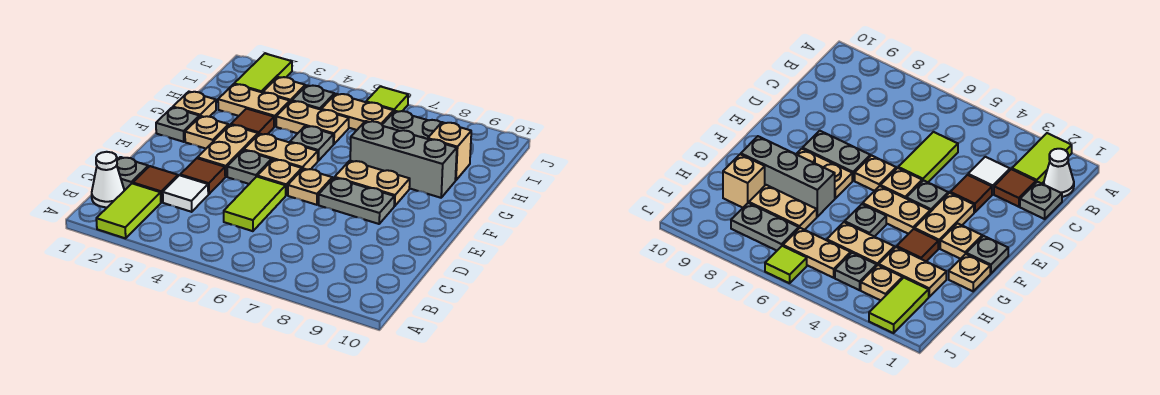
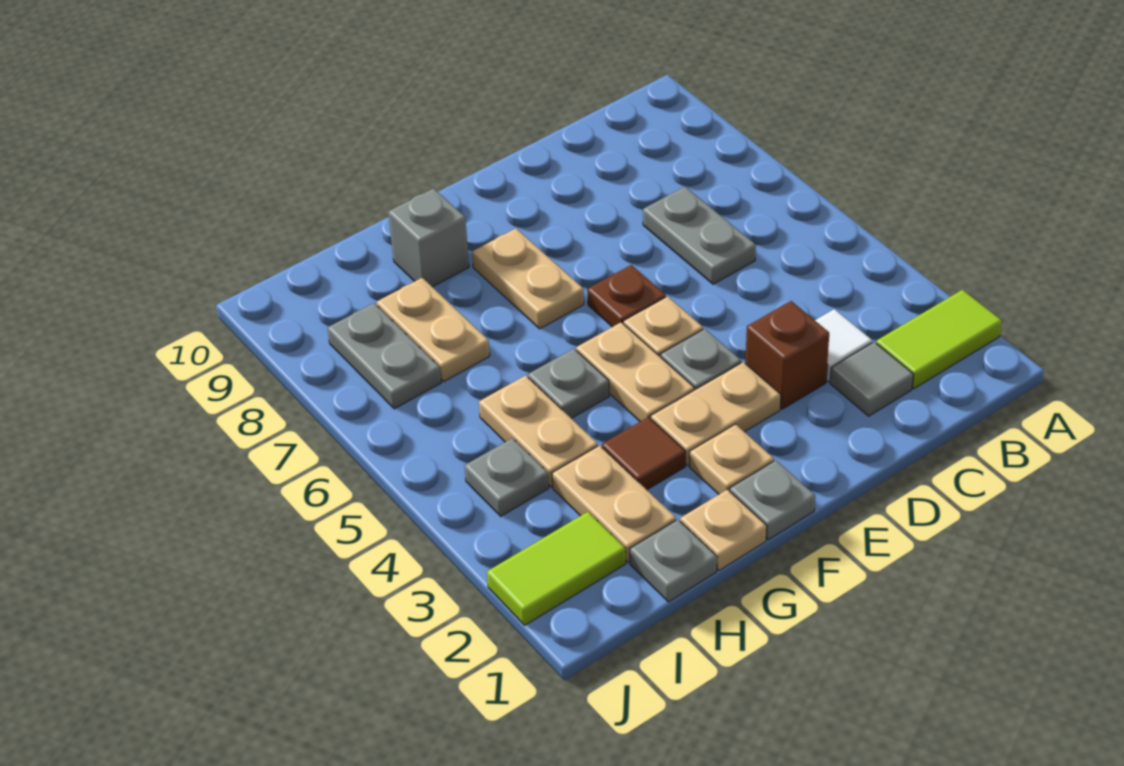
white cone B1 level 1 -> none
grey plate C1 level 1 -> grey plate H1 level 1
brown tile C2 level 1 -> grey tile C2 level 1
lime tile C5:D5 level 1 -> none
brown tile D3 level 1 -> brown brick D3 level 1
tan plate E6 level 1 -> brown plate E6 level 1
grey plate E7:E8 level 1 -> grey plate C6:C7 level 1
grey brick G7:G9 level 1 -> grey brick G9 level 1
tan brick H9 level 1 -> none
tan plate I3 level 1 -> none
tan plate I5:I6 level 1 -> none
lime tile J6 level 1 -> none

